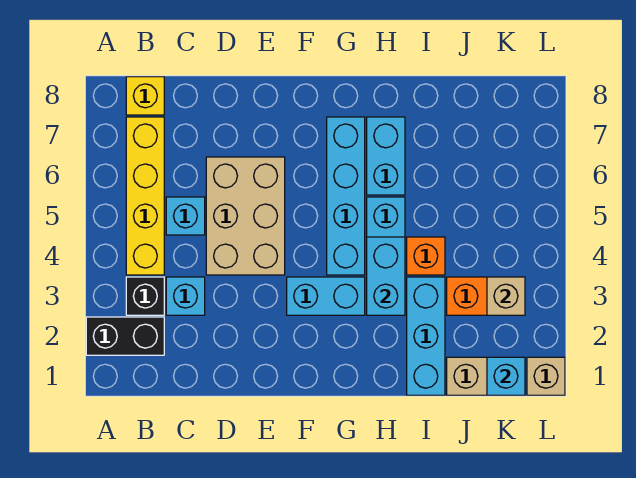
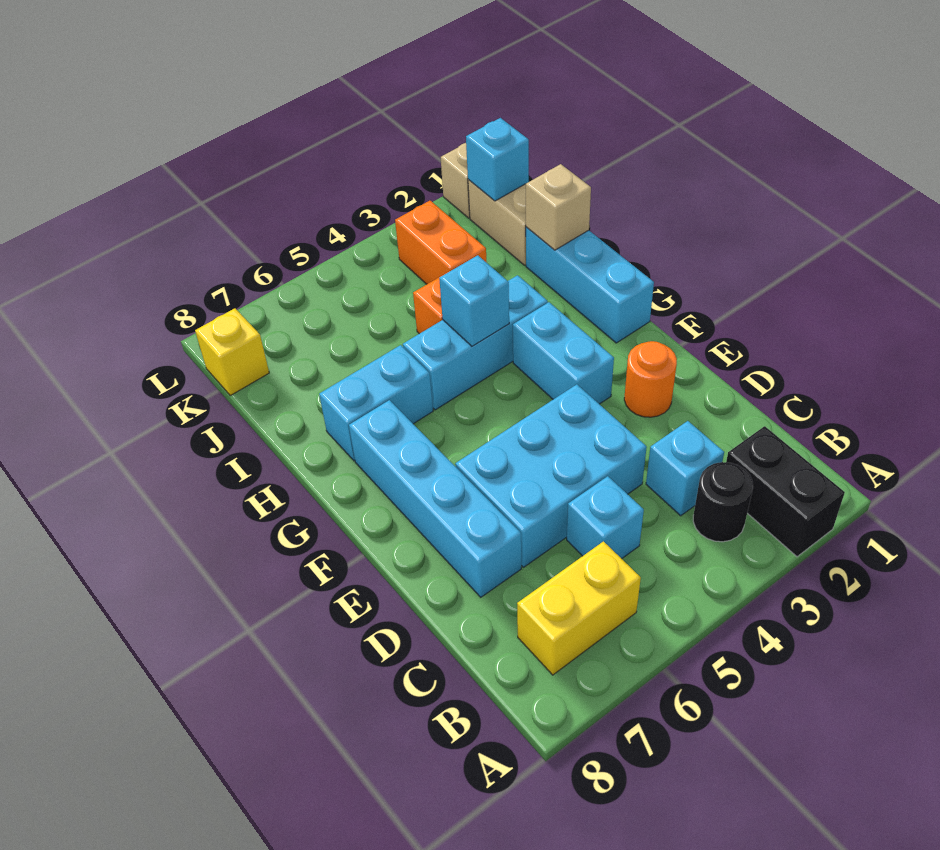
black brick B3 level 1 -> black round brick B3 level 1
yellow brick B4:B7 level 1 -> yellow brick B6:B7 level 1
yellow brick B8 level 1 -> yellow brick K8 level 1
tan brick D4:E6 level 1 -> cyan brick D4:E6 level 1
none -> orange round brick E2 level 1
cyan brick G4:G7 level 1 -> cyan brick D7:G7 level 1
cyan brick H3:H4 level 2 -> cyan brick H4 level 2
cyan brick I1:I3 level 1 -> cyan brick G1:I1 level 1
tan brick K3 level 2 -> tan brick I1 level 2

